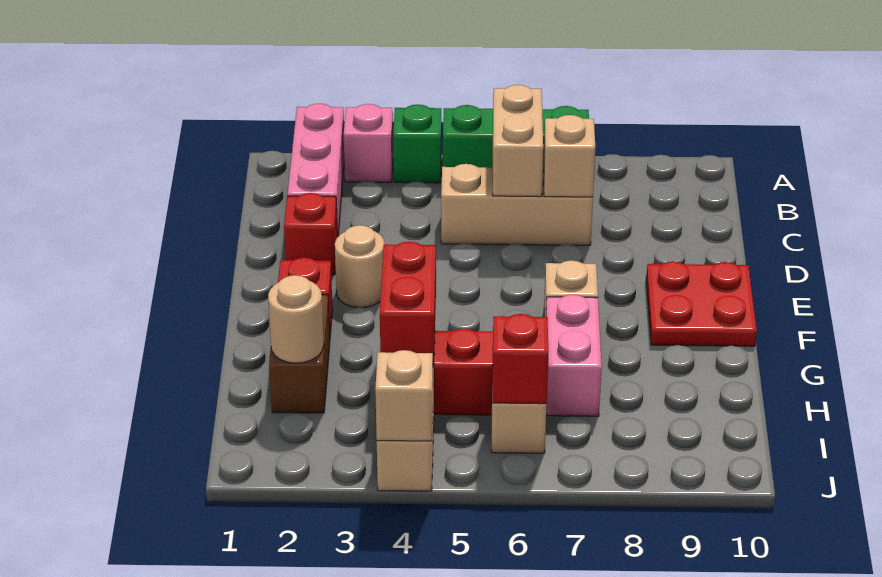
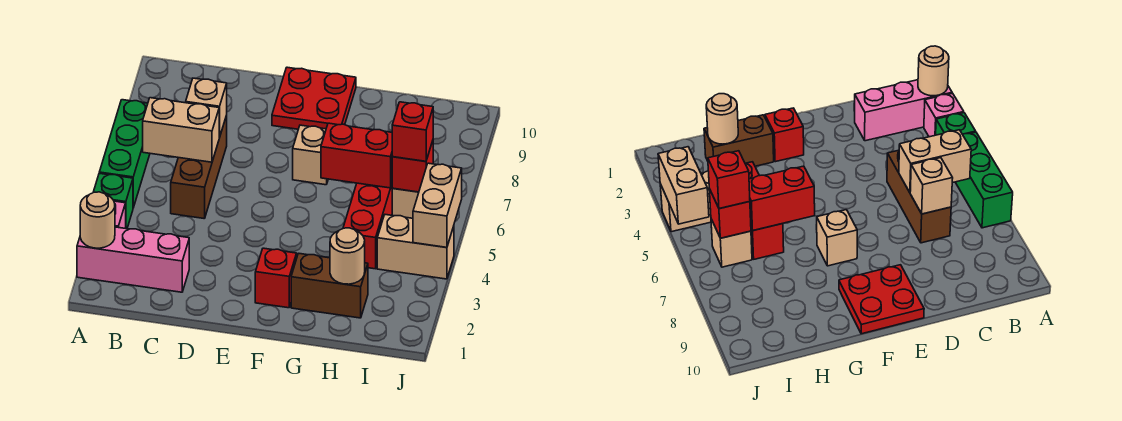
tan brick C5:C7 level 1 -> brown brick C5:C7 level 1
red brick D2 level 1 -> red brick I6 level 3
tan round brick E3 level 1 -> tan round brick A2 level 2
red brick G4:H4 level 2 -> red brick G6:H6 level 2
pink brick G7:H7 level 1 -> none
tan brick J4 level 2 -> tan brick J4:J5 level 2

